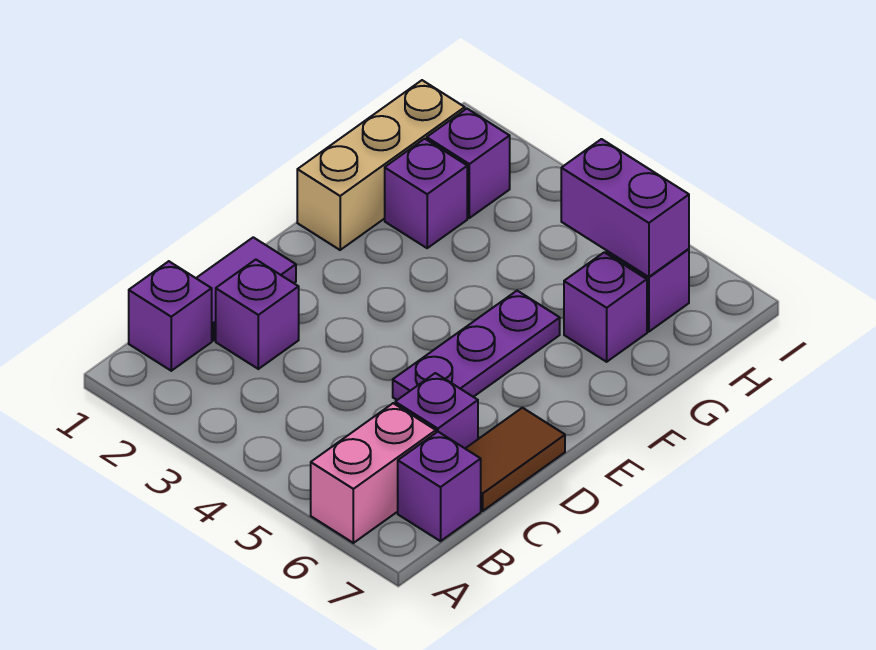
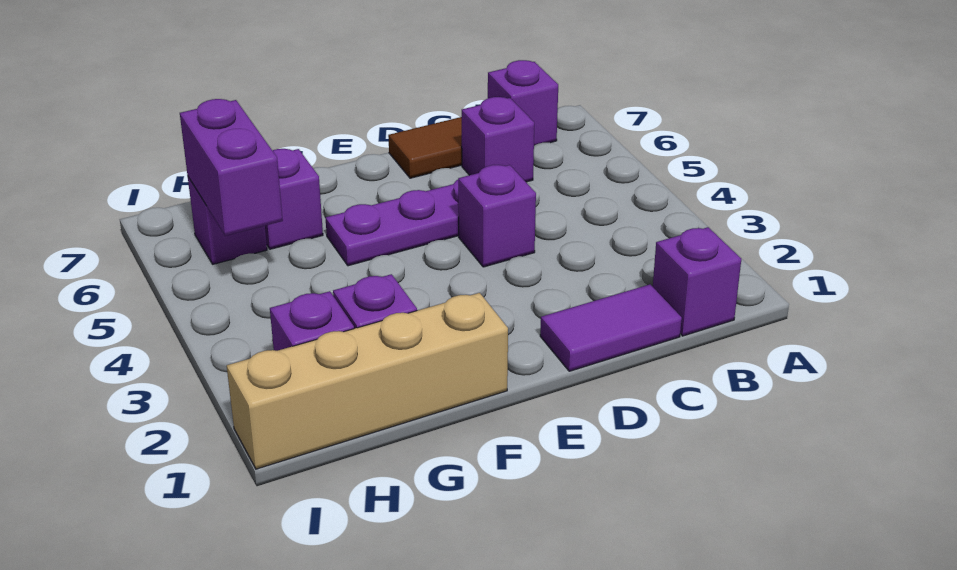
pink brick A6:B6 level 1 -> none
purple brick C2 level 1 -> purple brick D4 level 1
tan brick F1:H1 level 1 -> tan brick F1:I1 level 1

